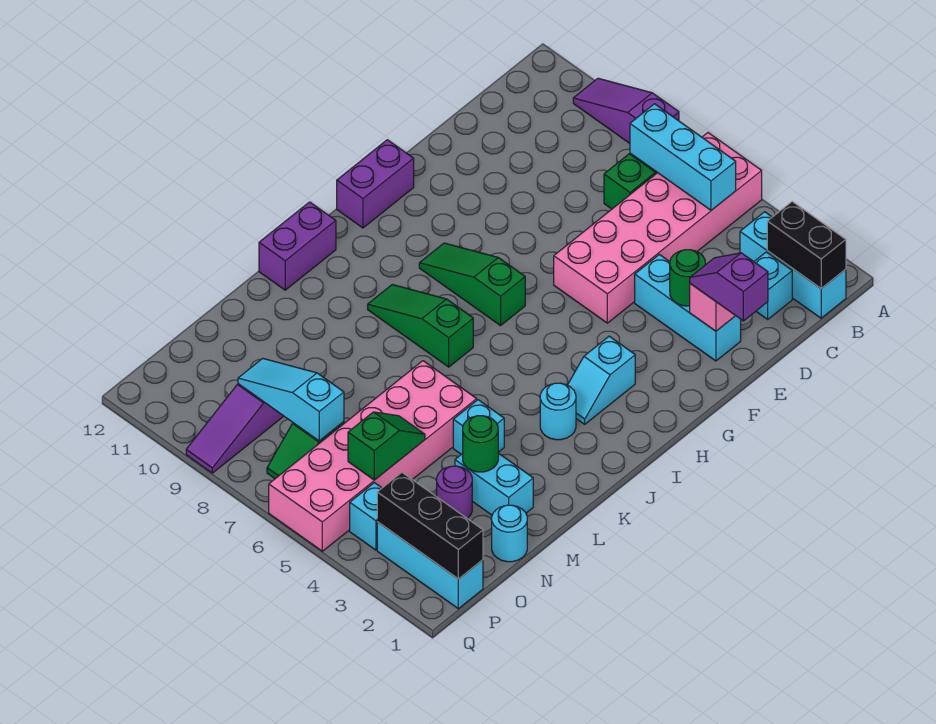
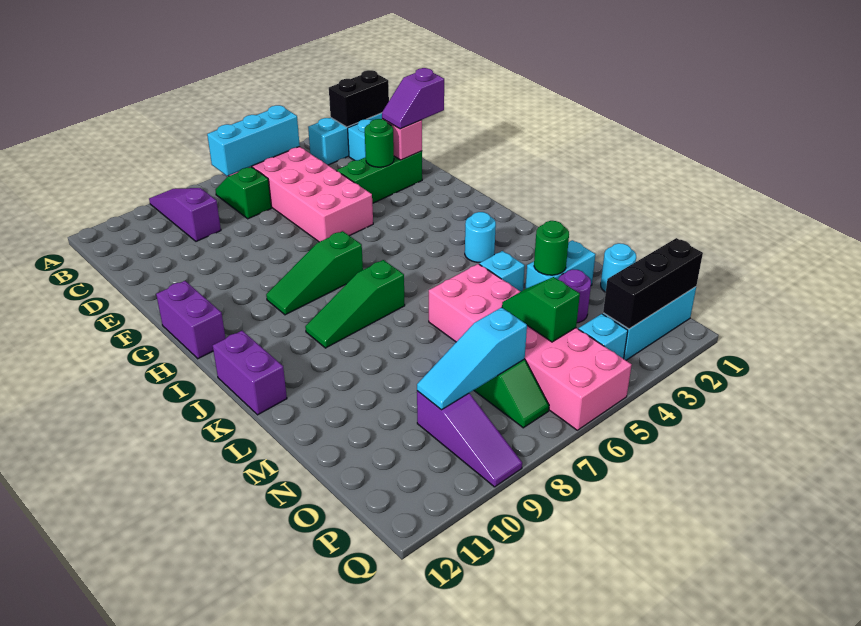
purple slope A8:A10 level 1 top 8 -> purple slope A9:C9 level 1 top C
cyan brick E2:E4 level 1 -> green brick E2:E4 level 1
cyan slope H3:I3 level 1 top H -> none

